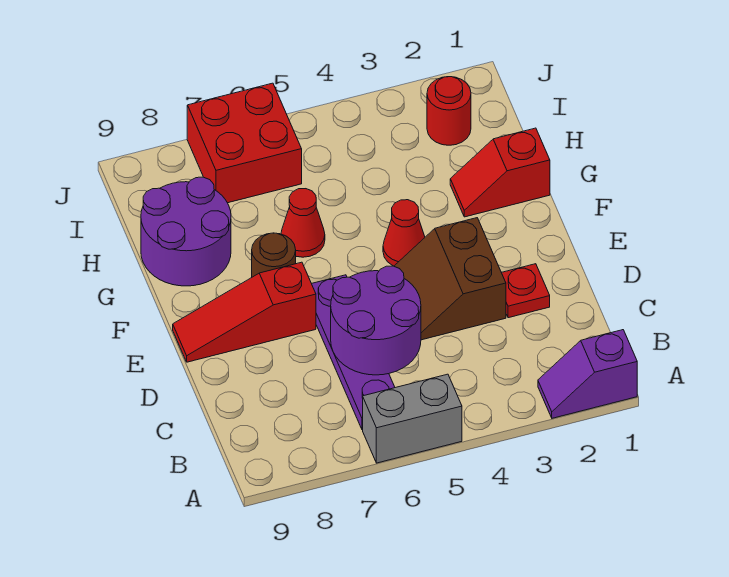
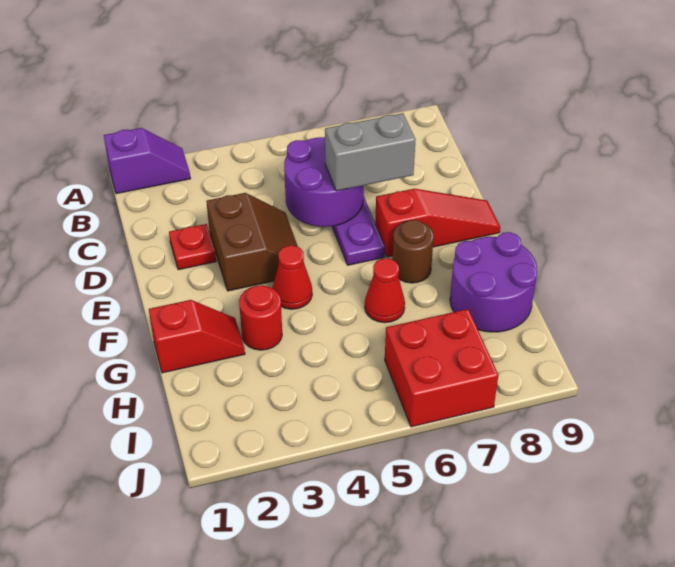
grey brick A5:A6 level 1 -> grey brick D6:D7 level 3
red round brick I2 level 1 -> red round brick G3 level 1

